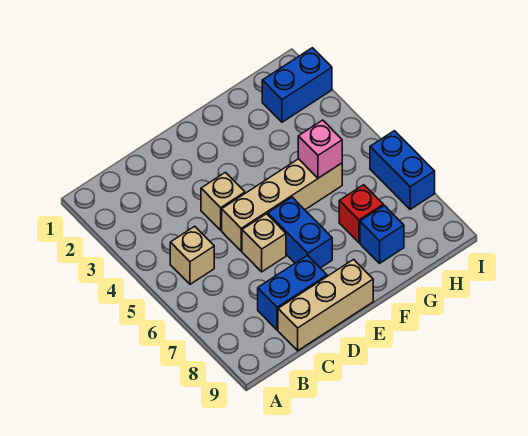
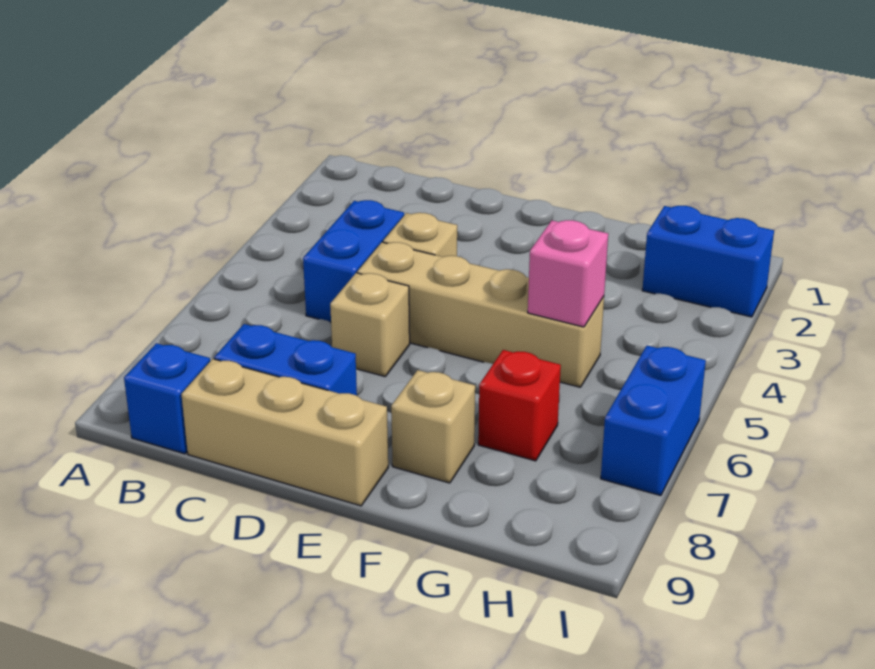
tan brick B5 level 1 -> tan brick F8 level 1
blue brick E6:E7 level 1 -> blue brick C4:C5 level 1
blue brick G8 level 1 -> blue brick B9 level 1

